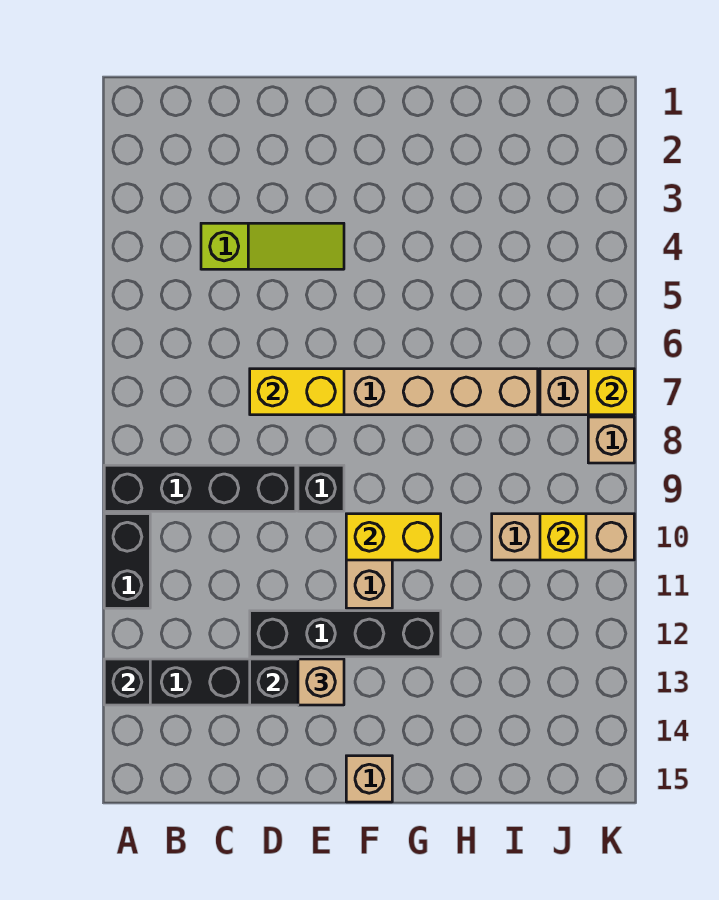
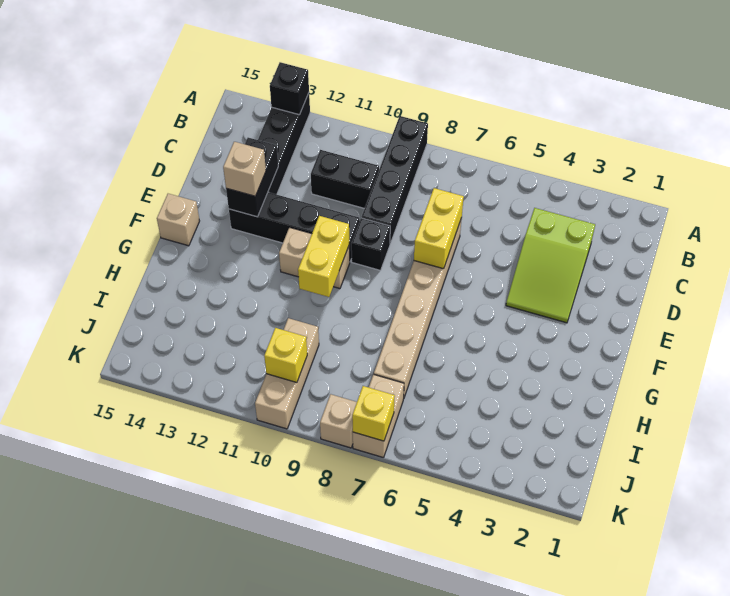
black brick A10:A11 level 1 -> black brick C10:C11 level 1
lime slope C4:E4 level 1 top C -> lime slope C3:E4 level 1 top C
black brick D12:G12 level 1 -> black brick E10:E13 level 1

